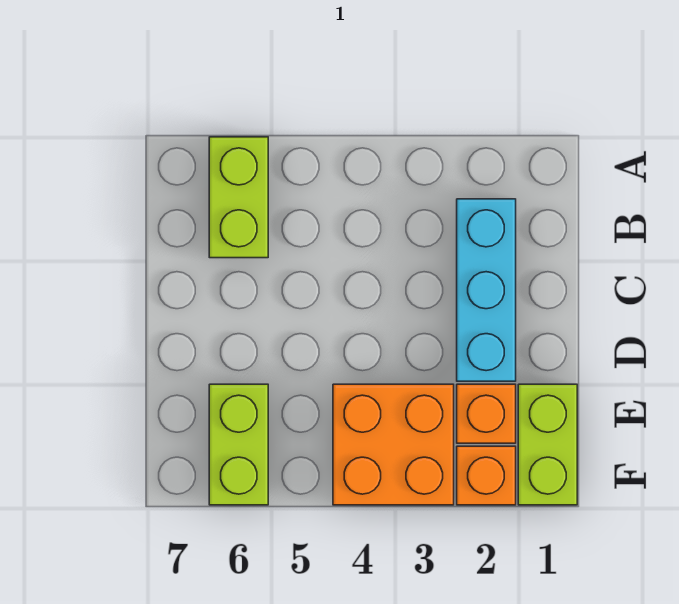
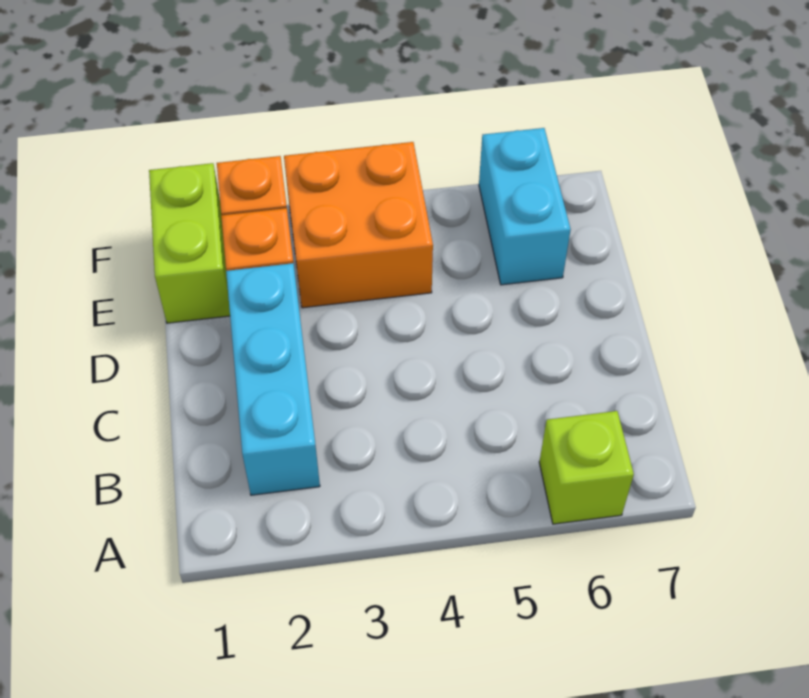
lime brick A6:B6 level 1 -> lime brick A6 level 1
lime brick E6:F6 level 1 -> cyan brick E6:F6 level 1

